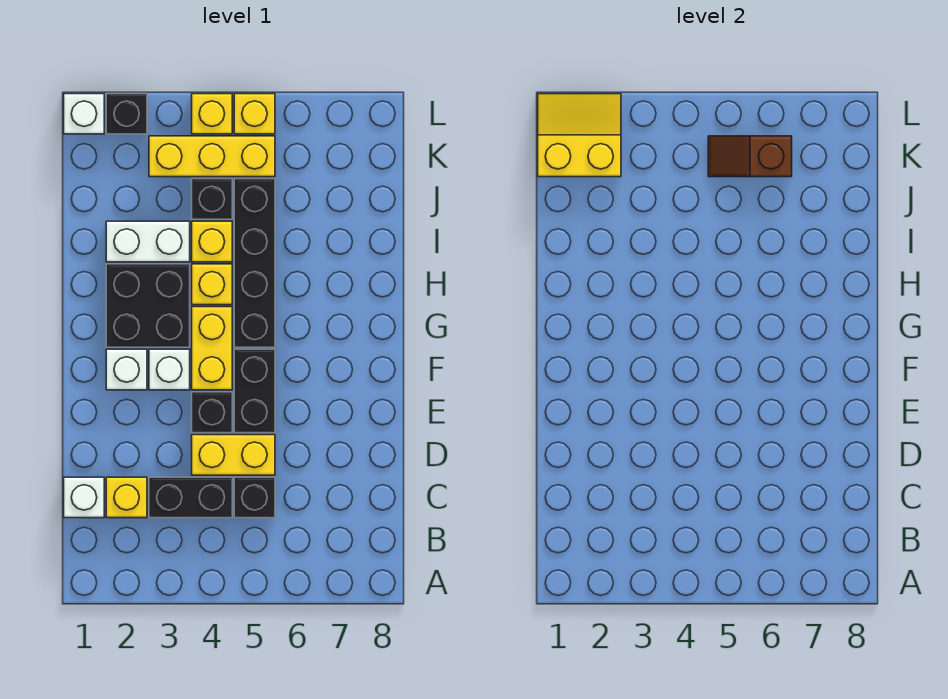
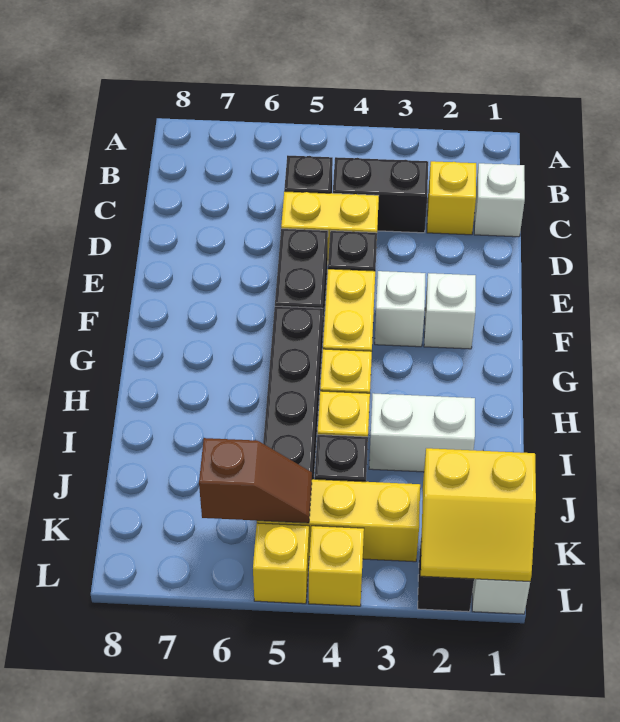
black brick G2:H3 level 1 -> none

